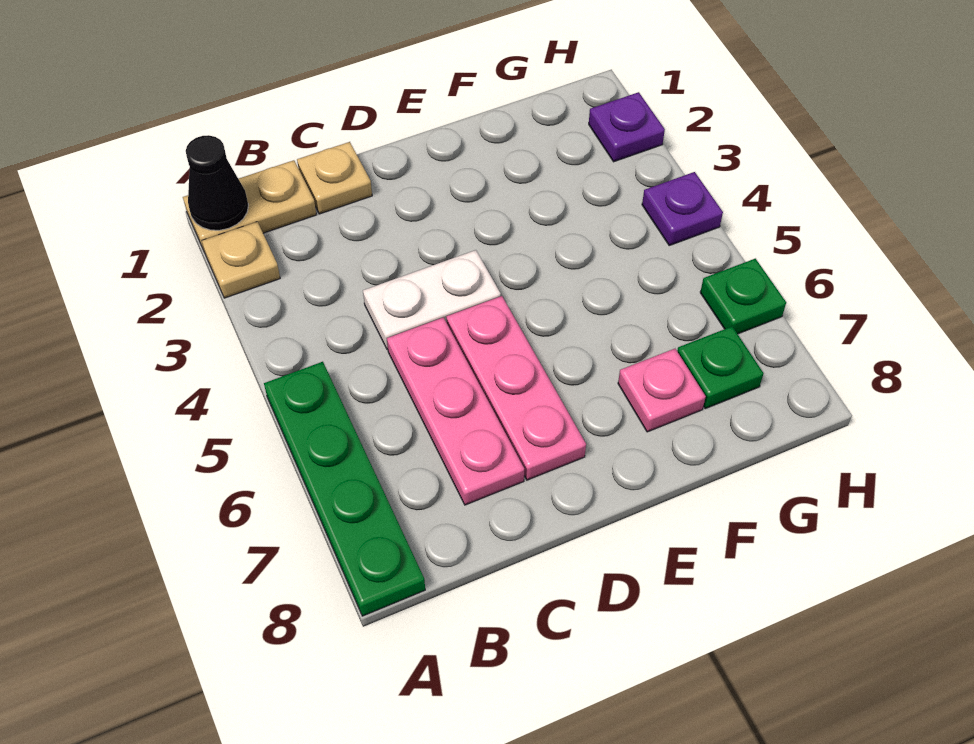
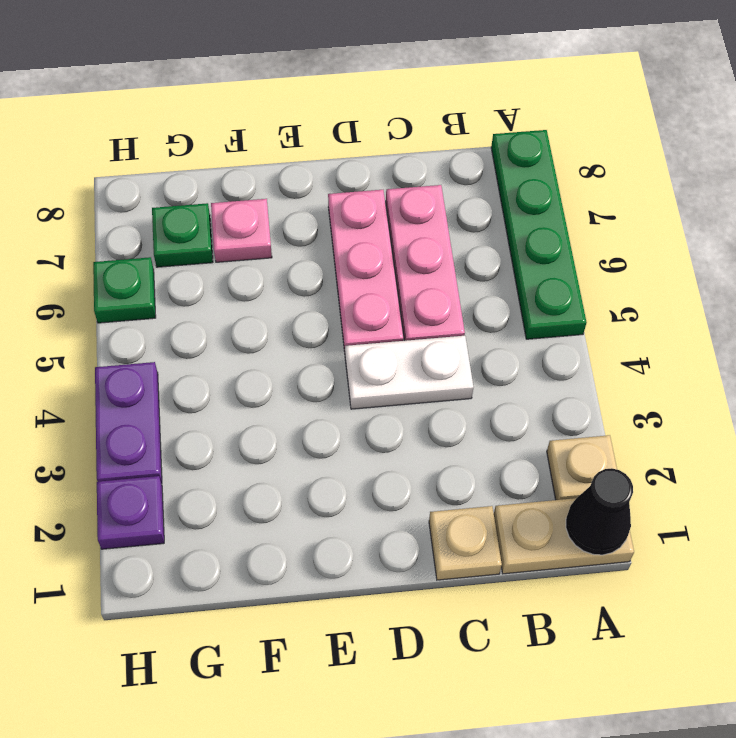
purple plate H4 level 1 -> purple plate H3:H4 level 1

